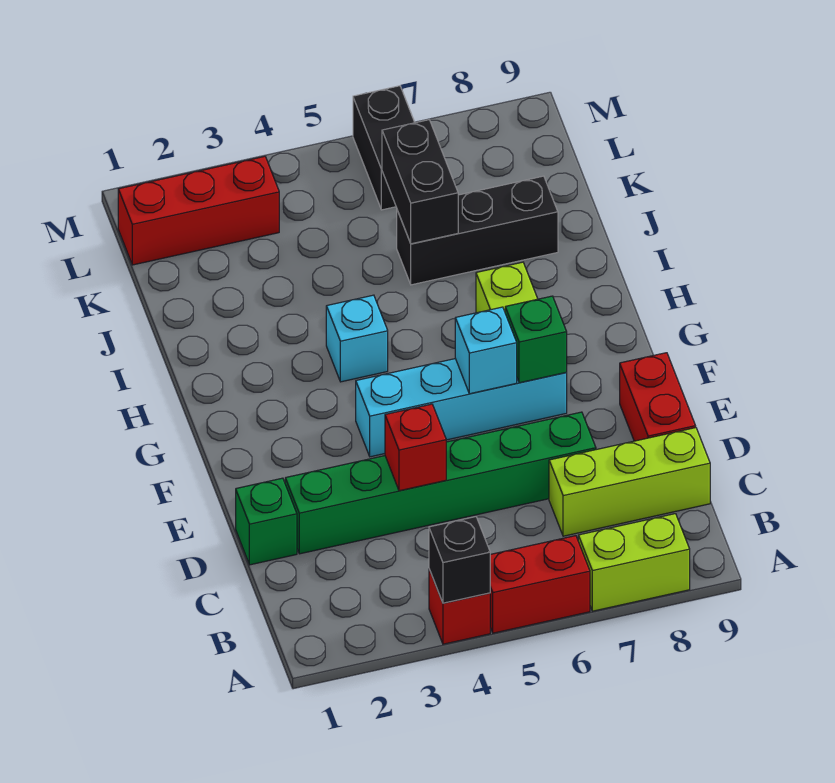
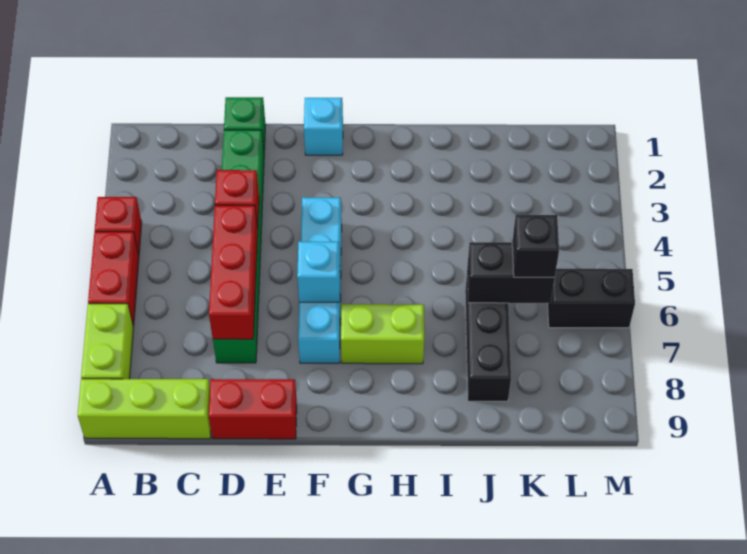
black brick A4 level 2 -> black brick K6 level 3
lime brick C7:C9 level 1 -> lime brick A9:C9 level 1
green brick F7 level 2 -> none
cyan brick H4 level 1 -> cyan brick F1 level 1
red brick L1:L3 level 1 -> red brick D5:D7 level 2

